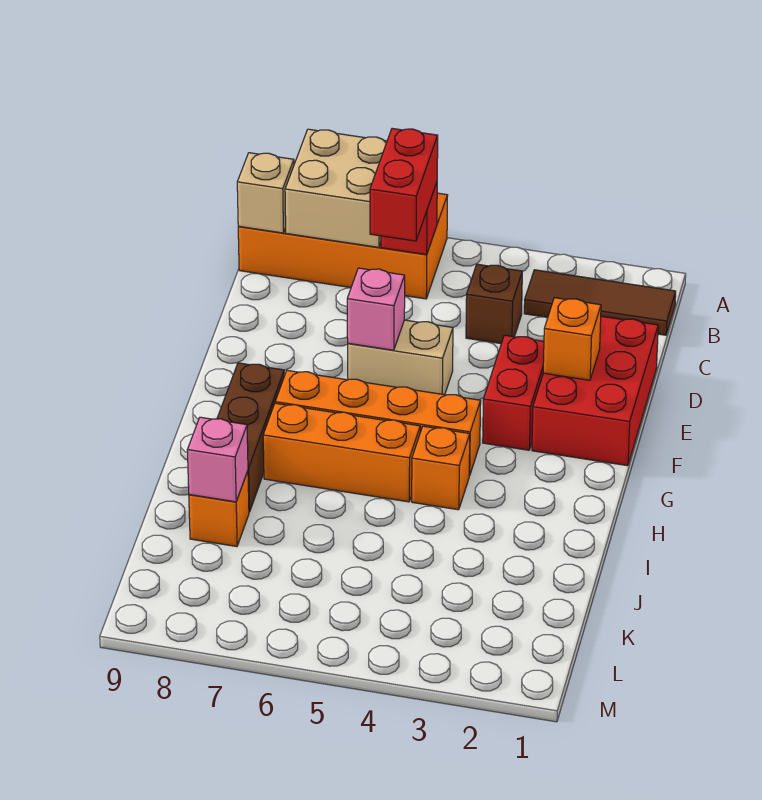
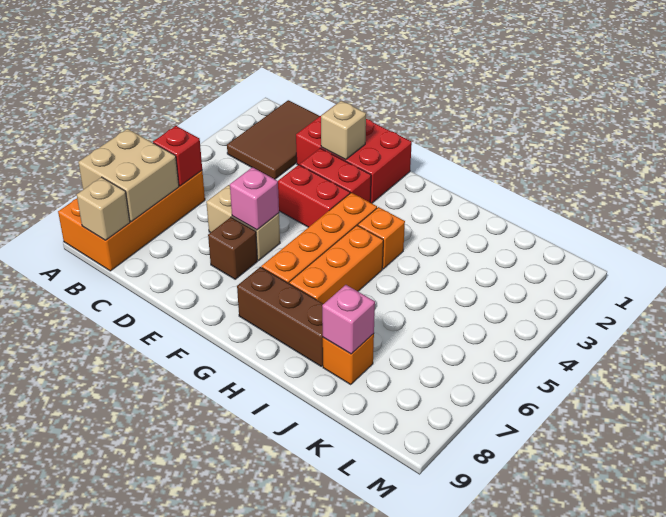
brown tile B1:B3 level 1 -> brown tile B1:C3 level 1
red brick B6:C6 level 3 -> red brick E4:F4 level 1
brown brick C4 level 1 -> brown brick E7 level 1
orange brick E2 level 2 -> tan brick E2 level 2
tan brick E5:E6 level 1 -> tan brick D6:E6 level 1

